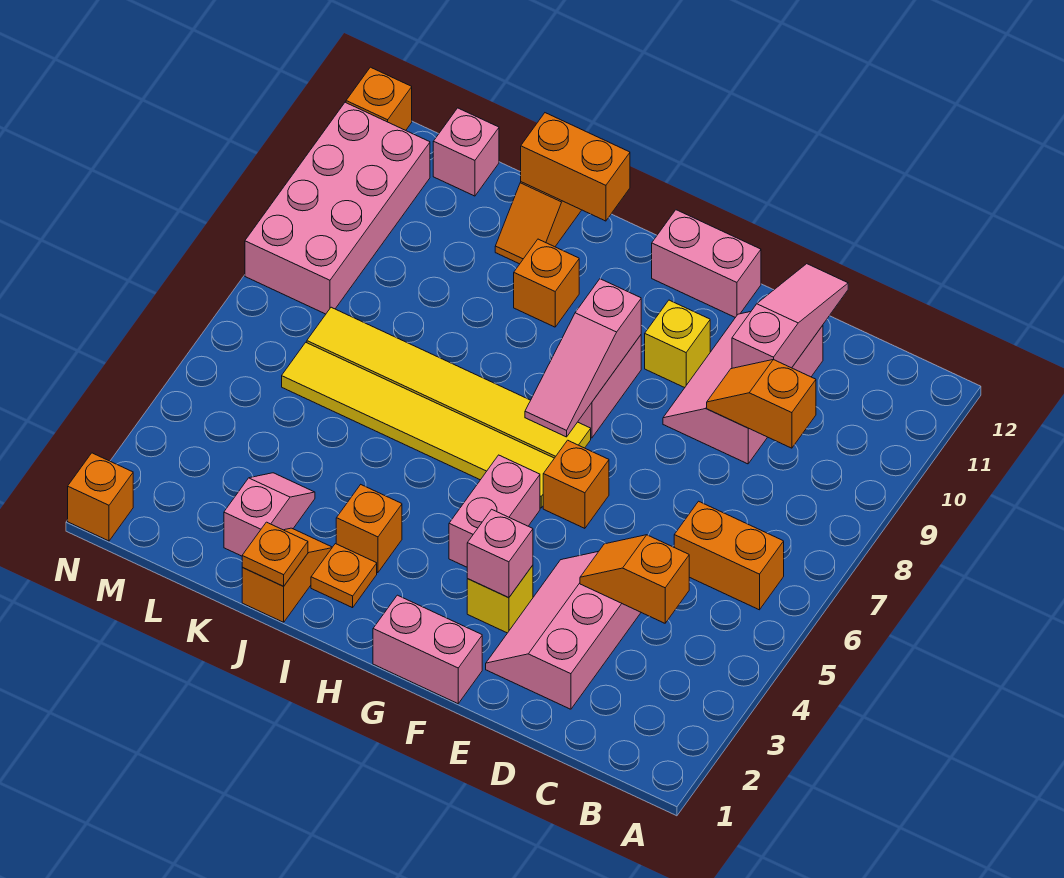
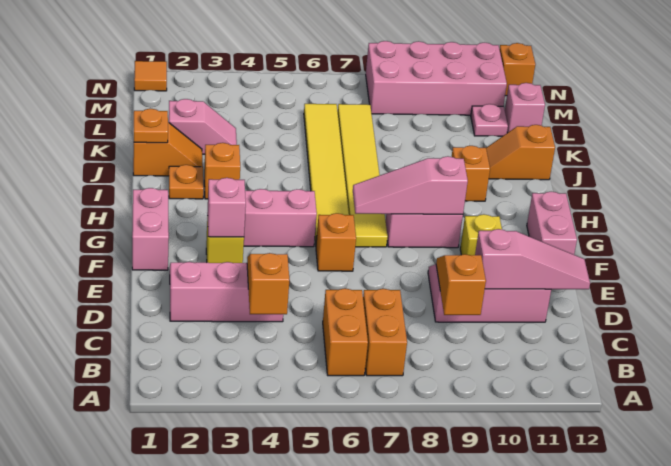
orange brick I12:J12 level 2 -> orange brick B7:C7 level 1
none -> pink plate L11 level 1
orange brick N1 level 1 -> orange tile N1 level 1

